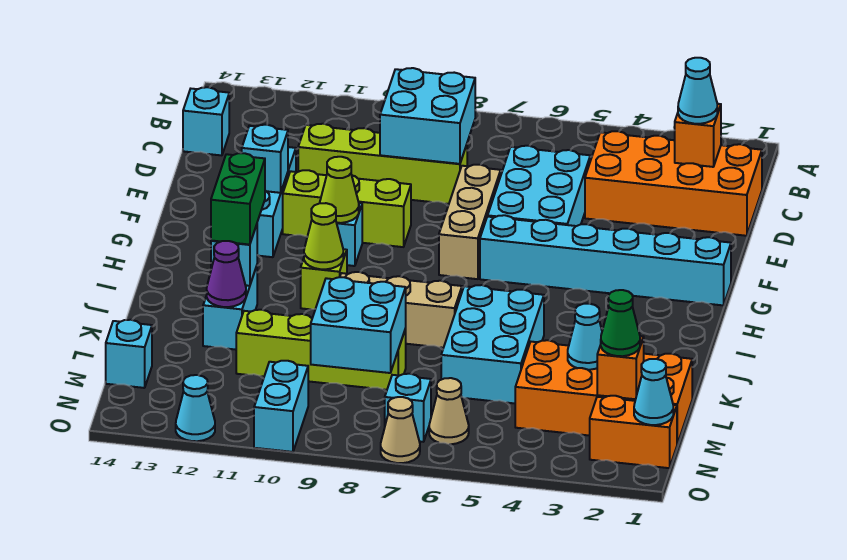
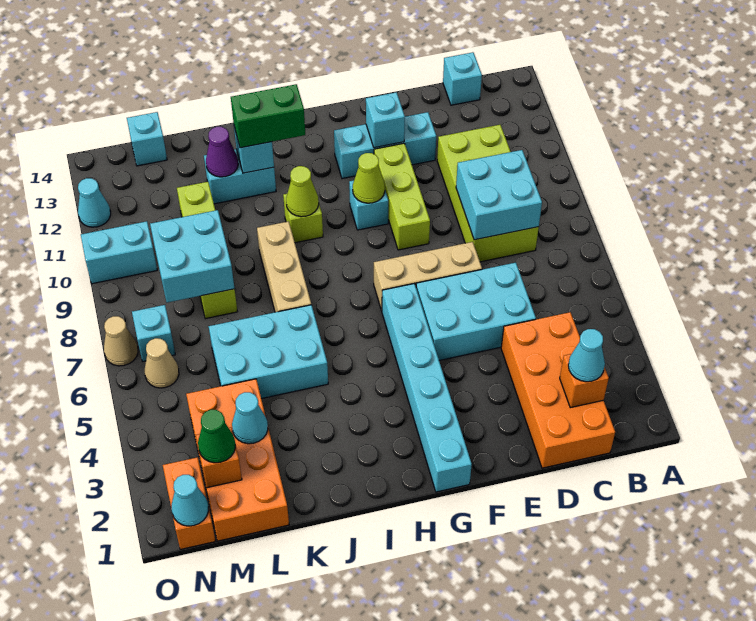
lime brick D8:D11 level 1 -> lime brick C8:D11 level 1

